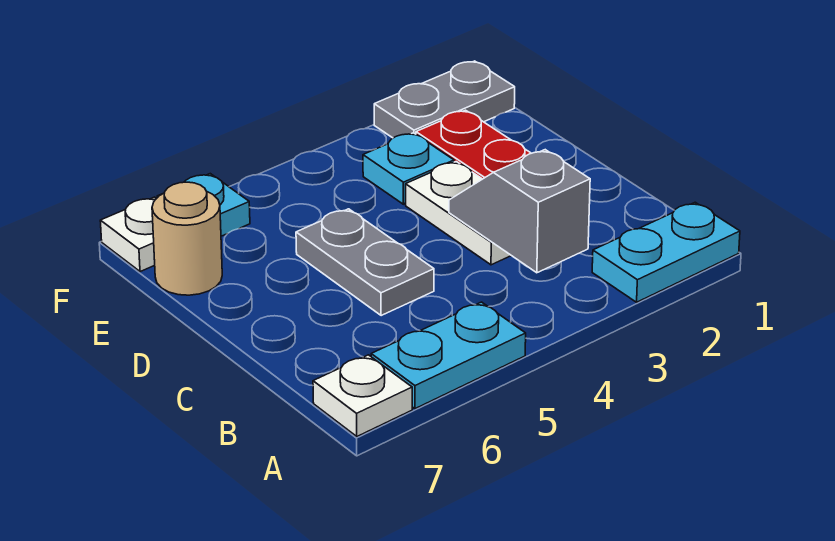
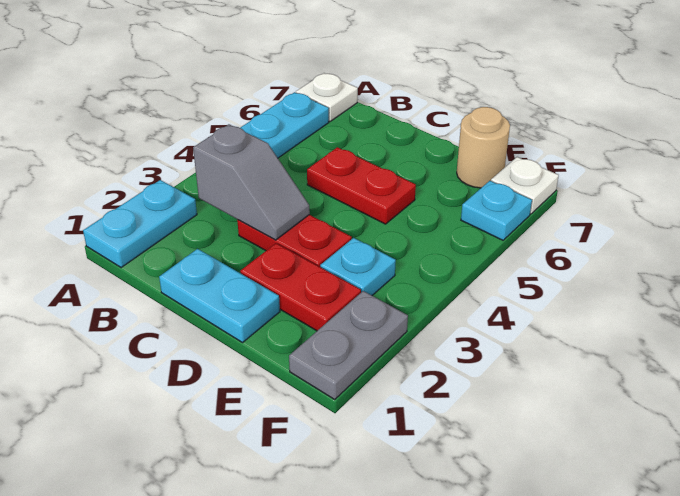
none -> cyan plate C1:D1 level 1
white plate C3:D3 level 1 -> red plate C3:D3 level 1
grey plate C5:D5 level 1 -> red plate C5:D5 level 1

